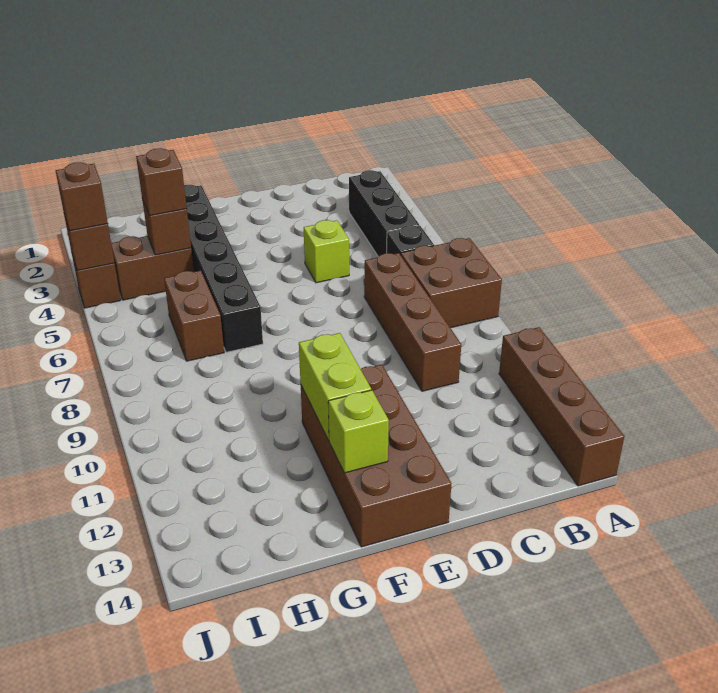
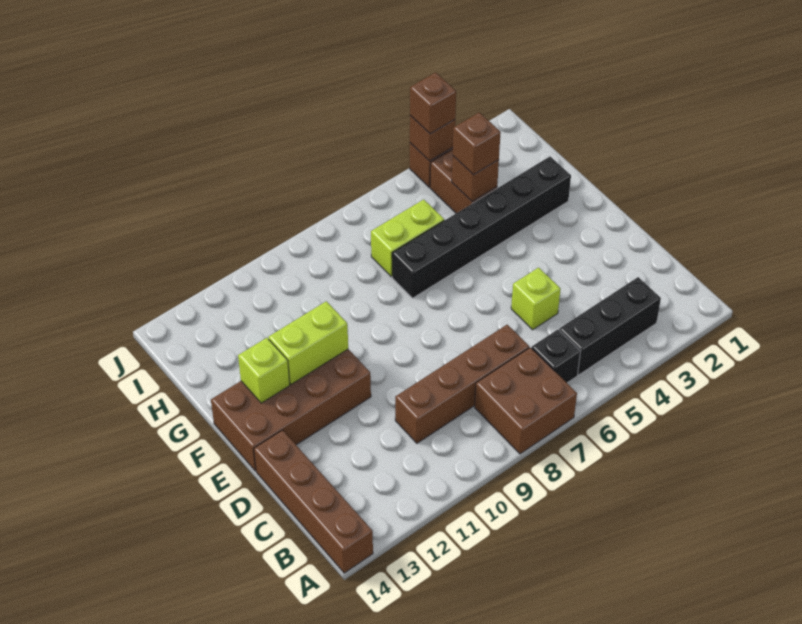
brown brick A11:A14 level 1 -> brown brick A14:D14 level 1
brown brick H6:H7 level 1 -> lime brick H6:H7 level 1

